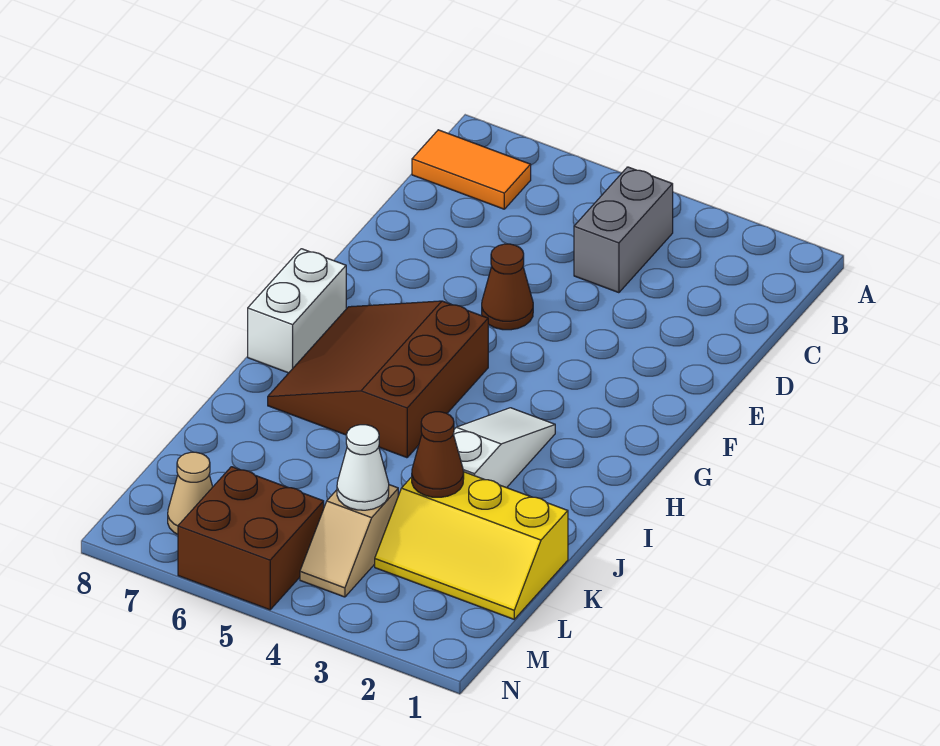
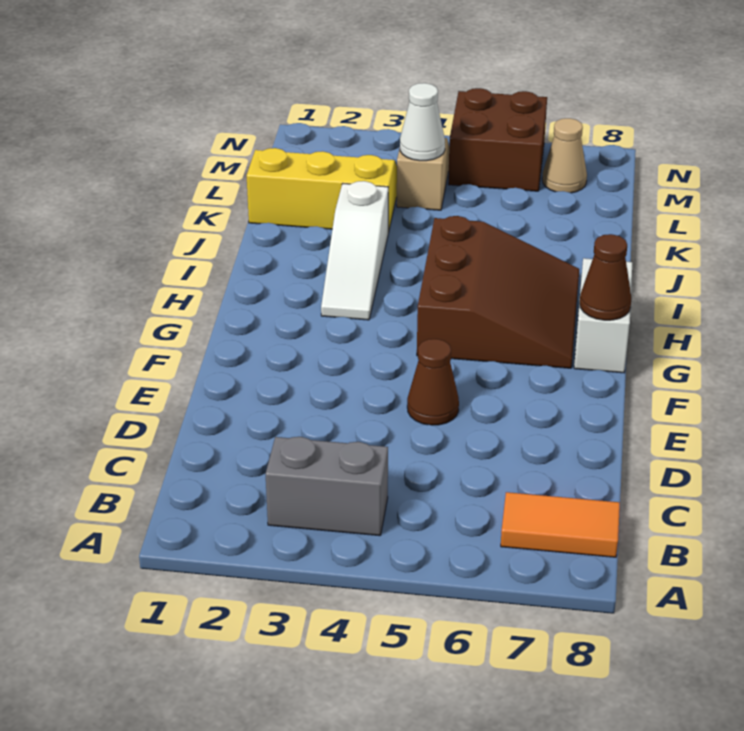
grey brick B4:C4 level 1 -> grey brick B3:B4 level 1
brown cone K3 level 2 -> brown cone G8 level 2

